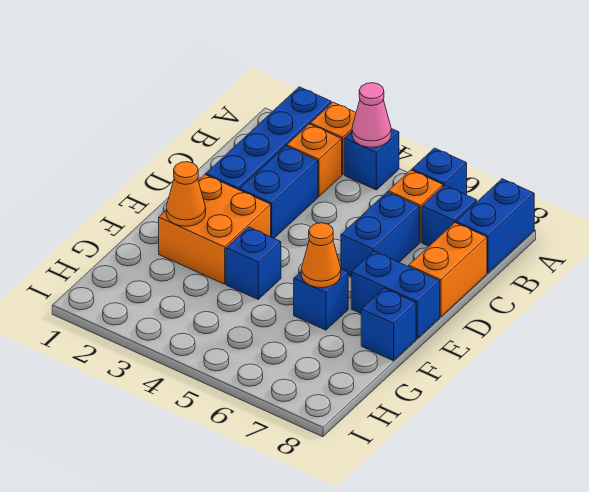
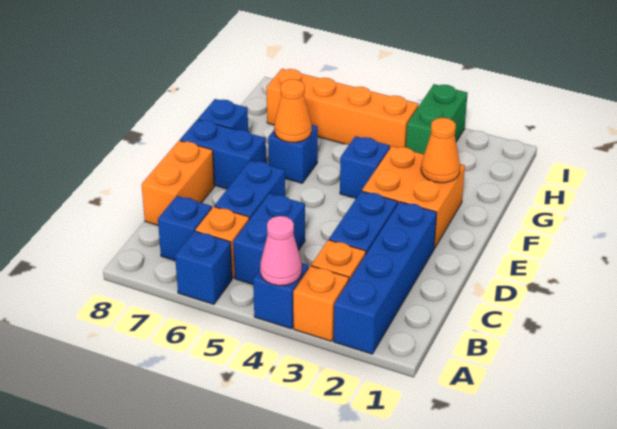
blue brick A8:B8 level 1 -> blue brick B5:C5 level 1
none -> green brick H3:I3 level 1
none -> orange brick H4:H7 level 1

